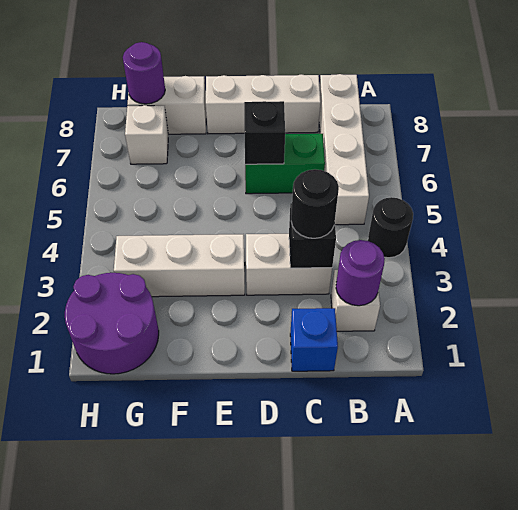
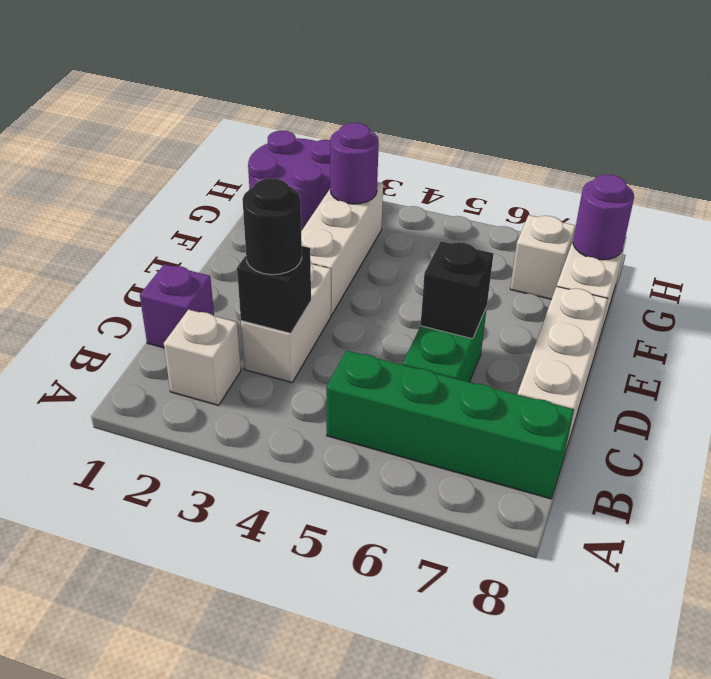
black round brick A4 level 1 -> none
purple round brick B2 level 2 -> purple round brick G3 level 2
white brick B5:B8 level 1 -> green brick B5:B8 level 1
blue brick C1 level 1 -> purple brick C1 level 1

